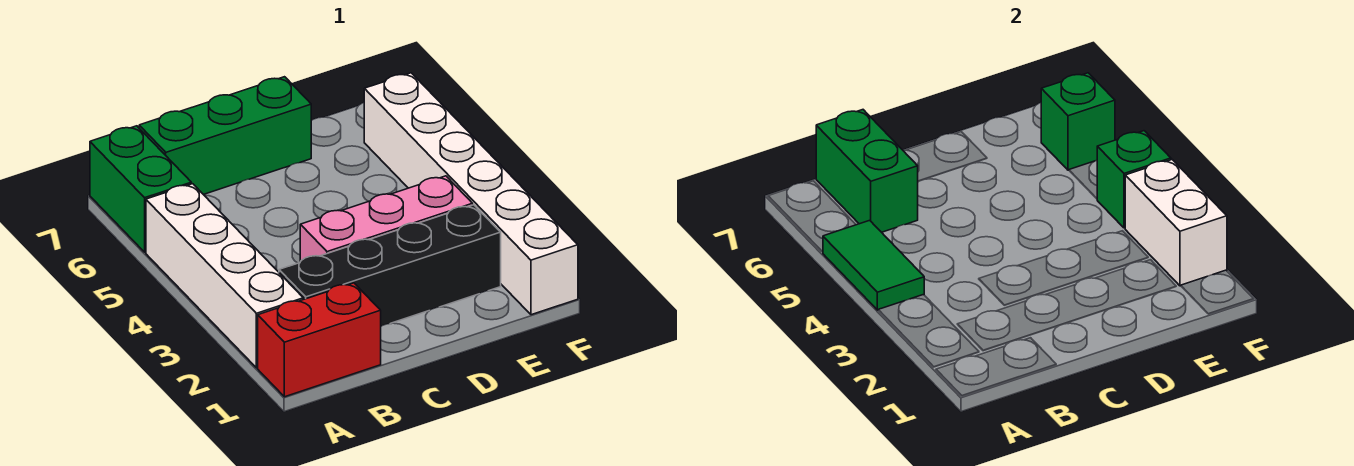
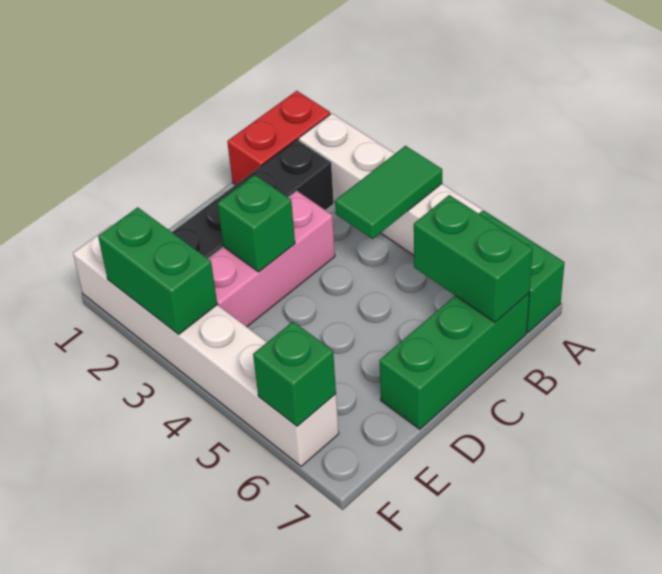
green tile A4:A5 level 2 -> green tile A4:B4 level 2
white brick F2:F3 level 2 -> green brick F2:F3 level 2
green brick F4 level 2 -> green brick D3 level 2

